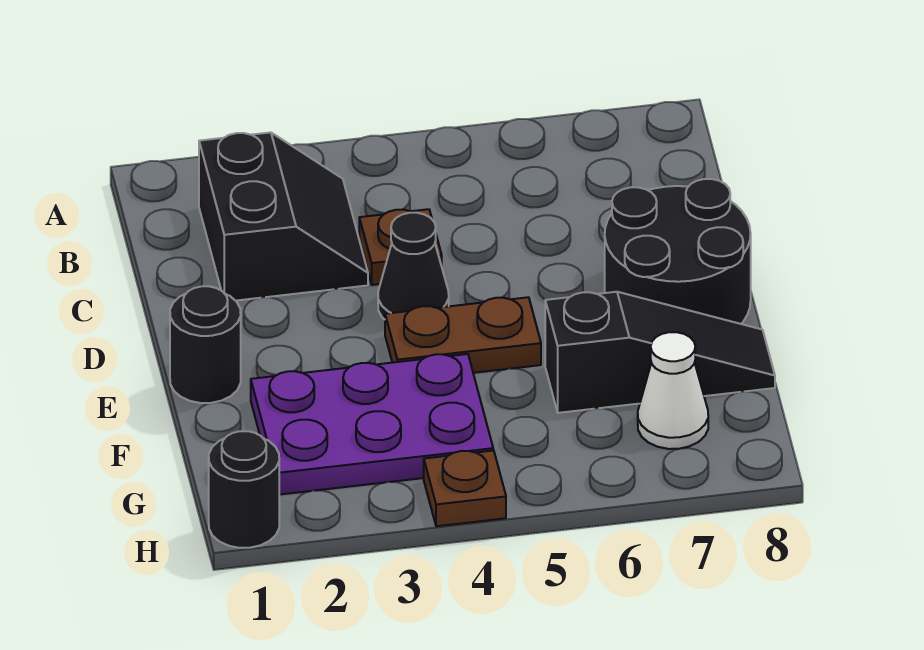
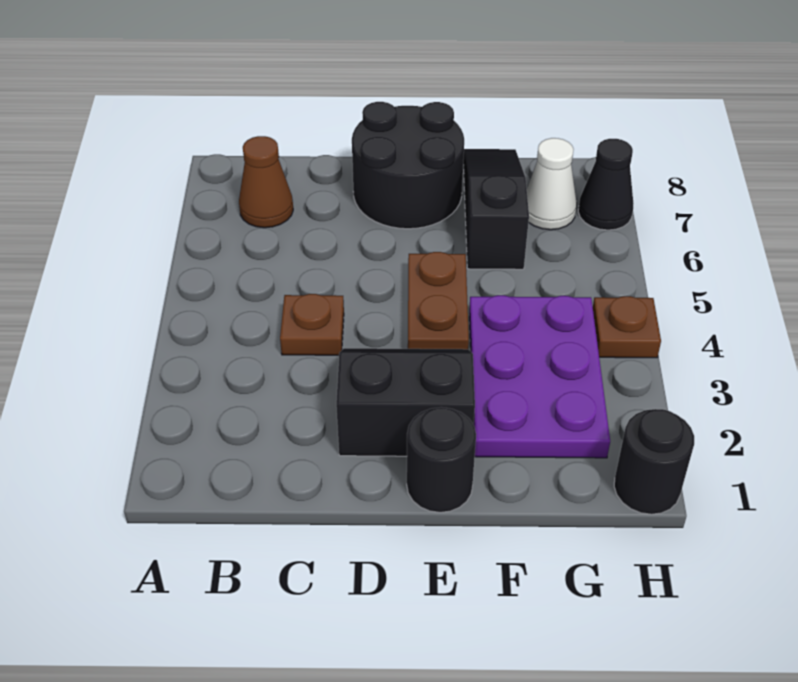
black slope B2:C3 level 1 top 2 -> black slope D2:E3 level 1 top 2
none -> brown cone B7 level 1
black cone D4 level 1 -> black cone H7 level 1

